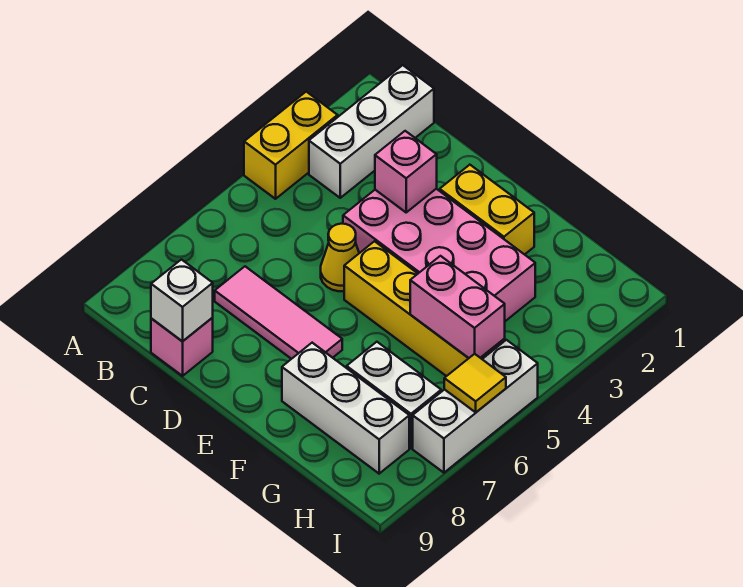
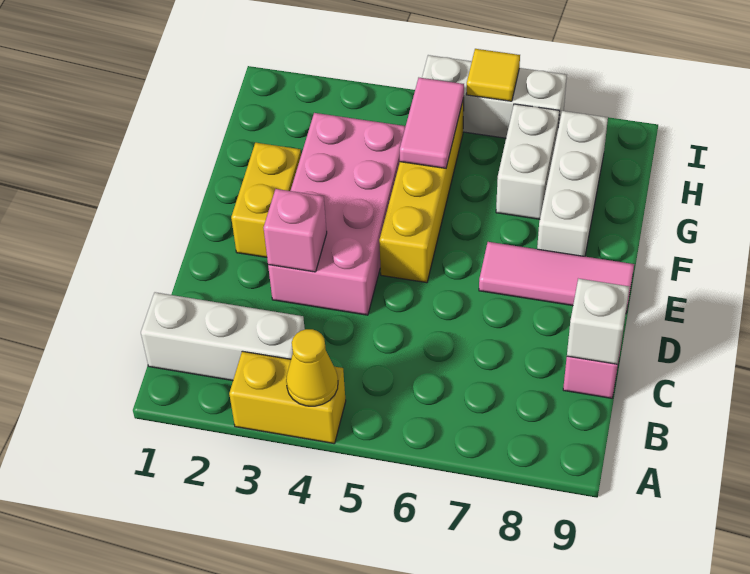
pink tile C7:E7 level 1 -> pink tile E7:E9 level 1
yellow cone D5 level 1 -> yellow cone A4 level 2
pink brick G5:H5 level 2 -> pink tile G5:H5 level 2

